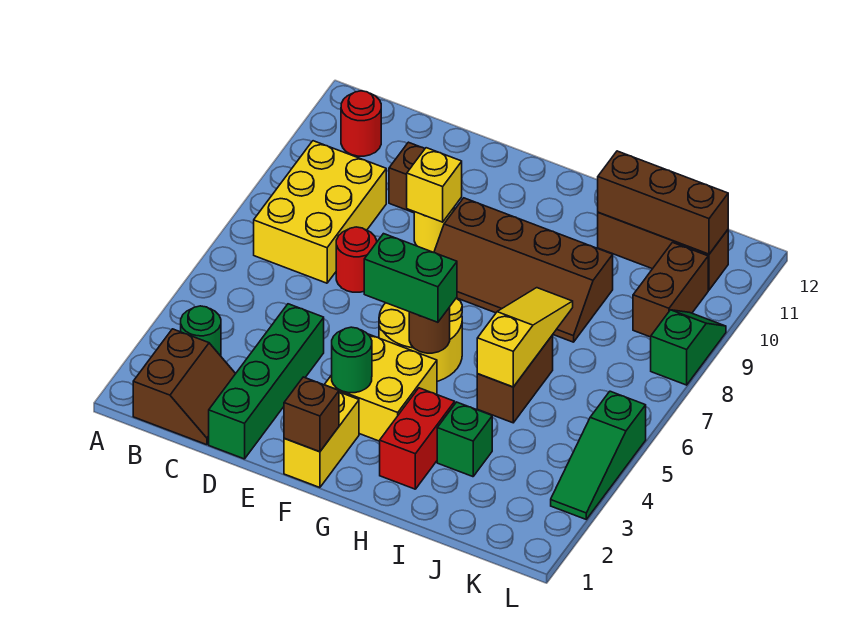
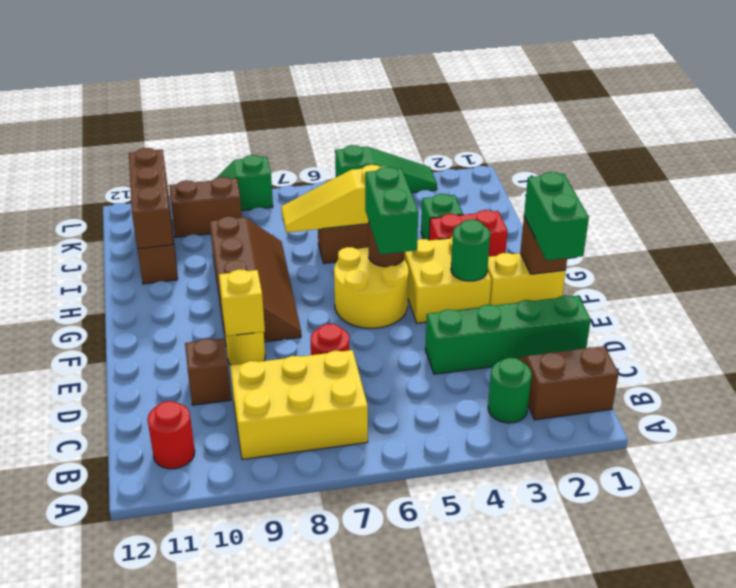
none -> green brick E1:F1 level 3

